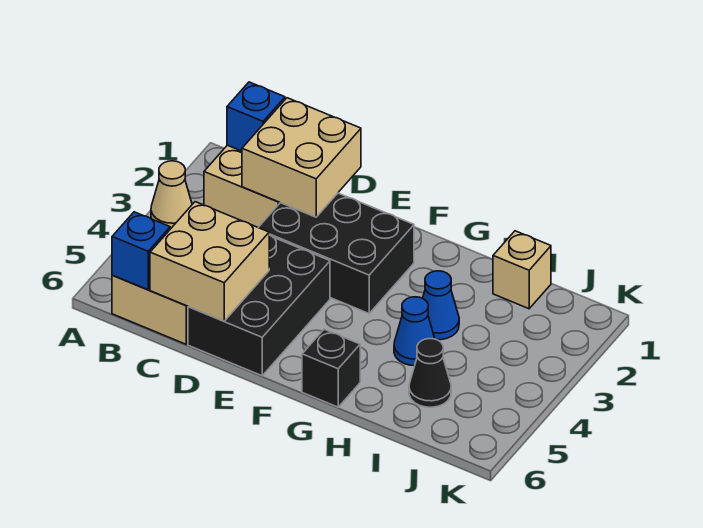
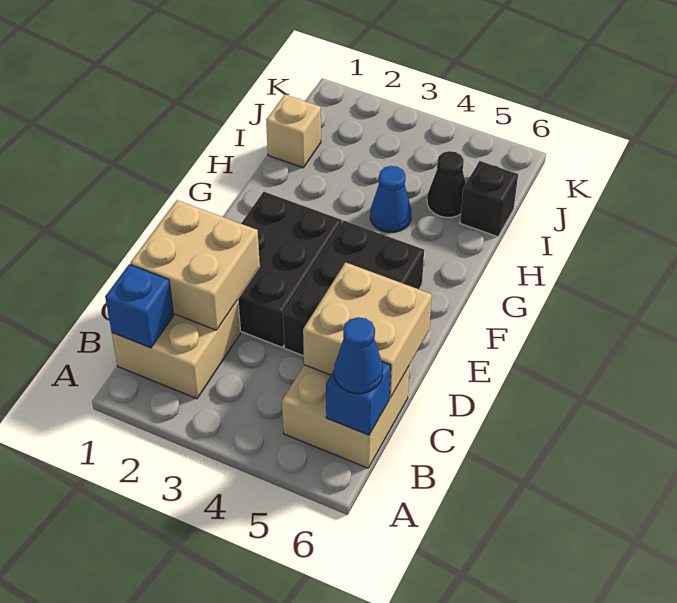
tan cone A3 level 1 -> none
black brick D4:E6 level 1 -> black brick D4:F5 level 1
black brick G6 level 1 -> black brick I6 level 1
blue cone H3 level 1 -> blue cone B6 level 3

